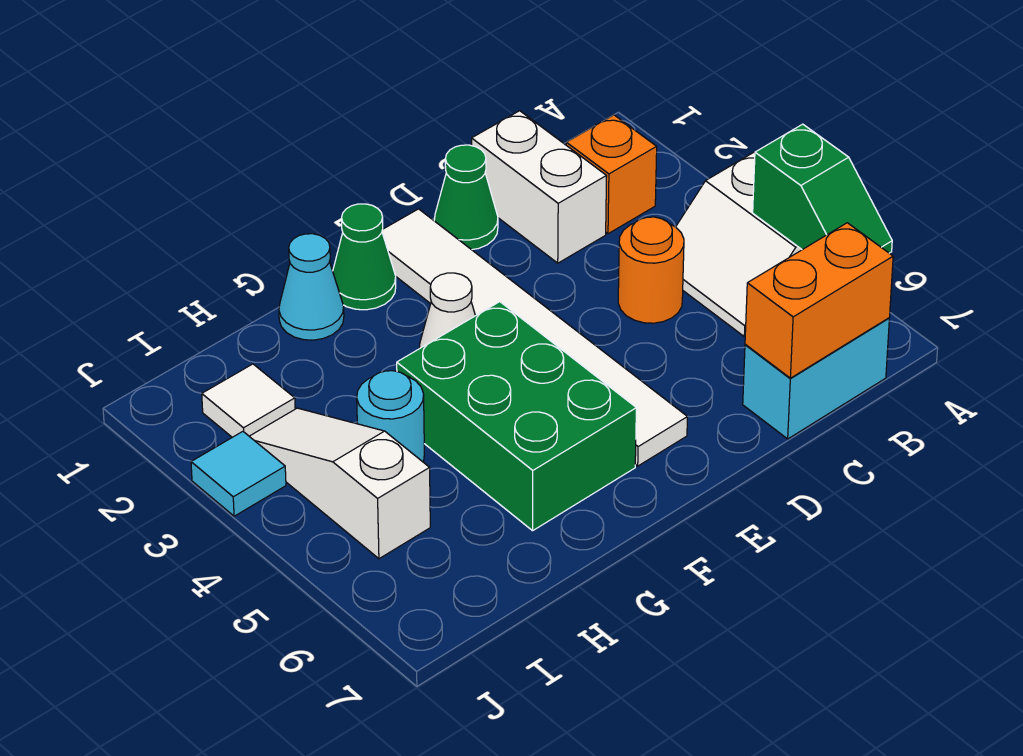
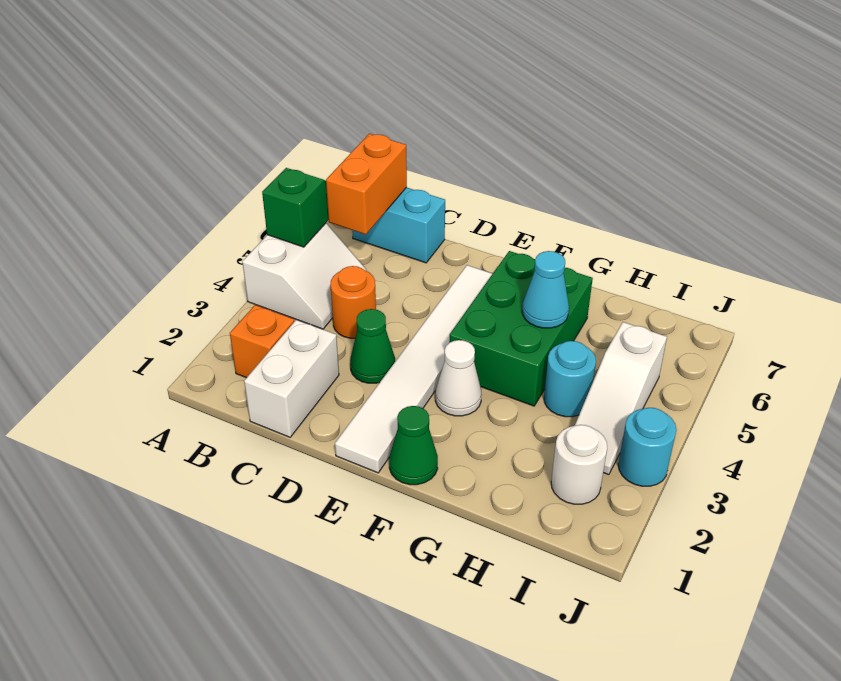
orange brick B7:C7 level 2 -> orange brick B6:B7 level 2
green cone D1 level 1 -> green cone D3 level 1
cyan cone G1 level 1 -> cyan cone G5 level 2
white tile I2 level 1 -> white round brick I2 level 1
cyan tile J3 level 1 -> cyan round brick J3 level 1

